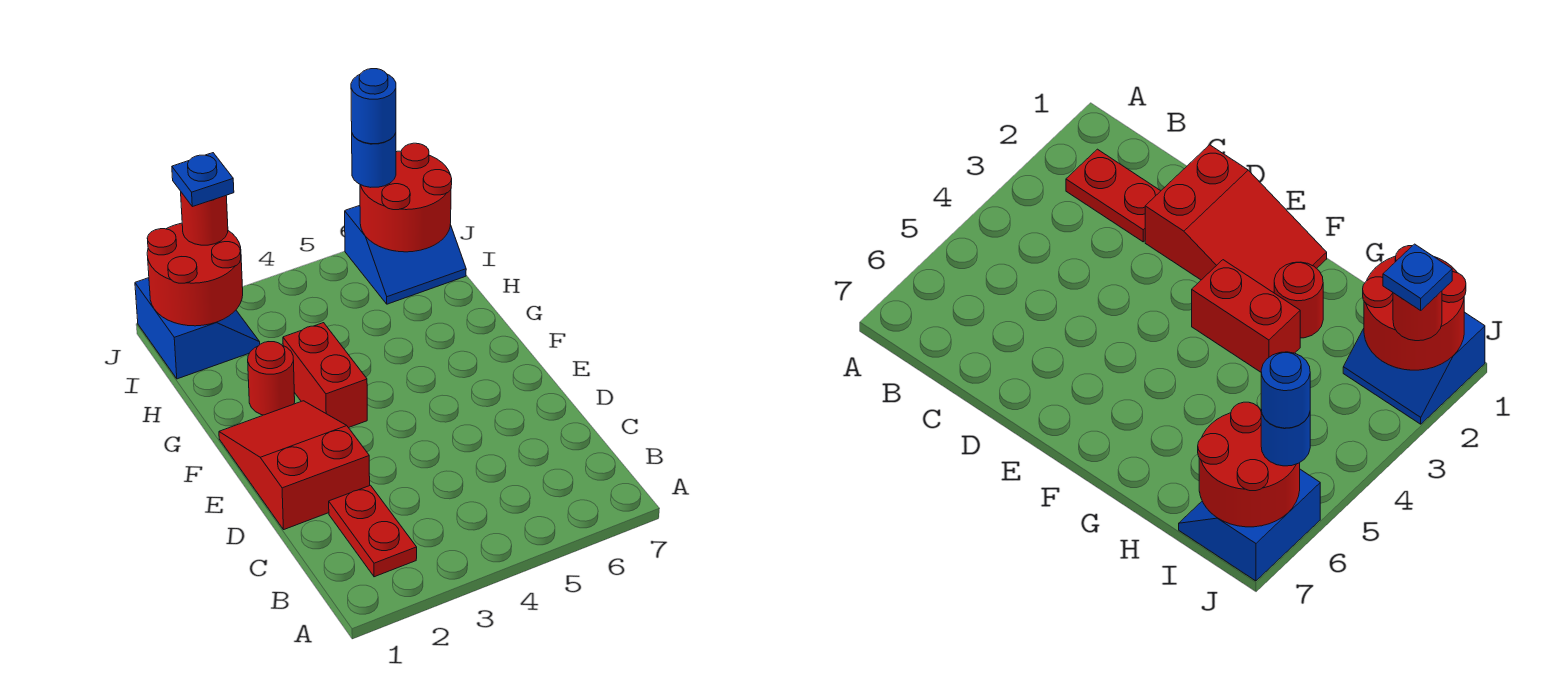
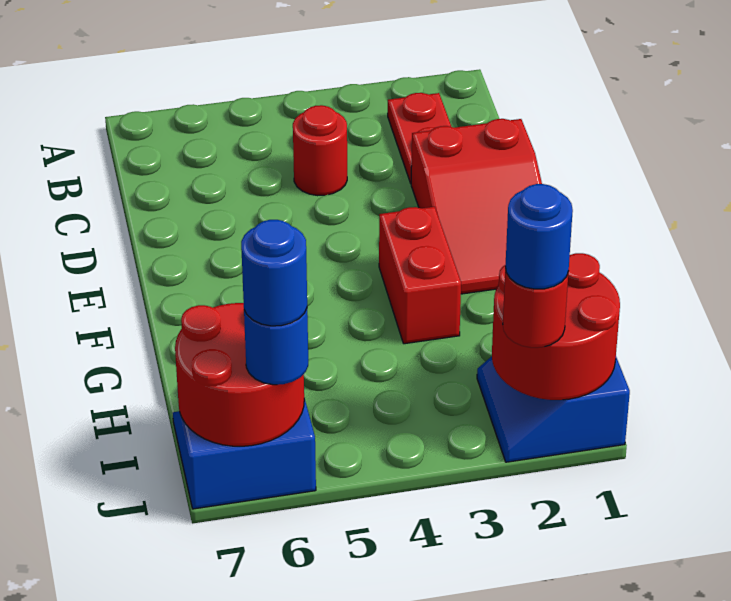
red round brick G2 level 1 -> red round brick C4 level 1
blue plate J2 level 4 -> blue round brick J2 level 4

